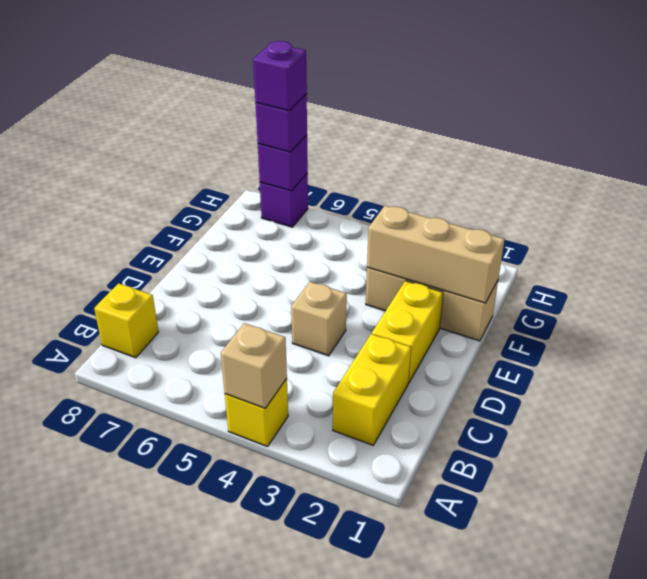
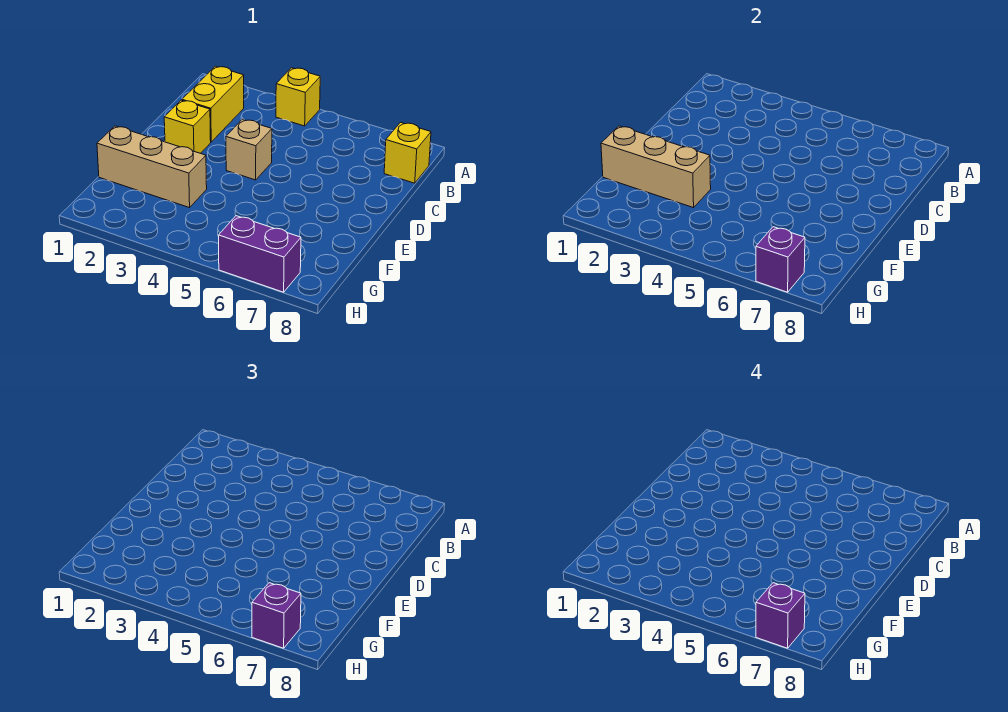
tan brick A4 level 2 -> none
yellow brick D2:E2 level 1 -> yellow brick D2 level 1
purple brick H7 level 1 -> purple brick H6:H7 level 1

